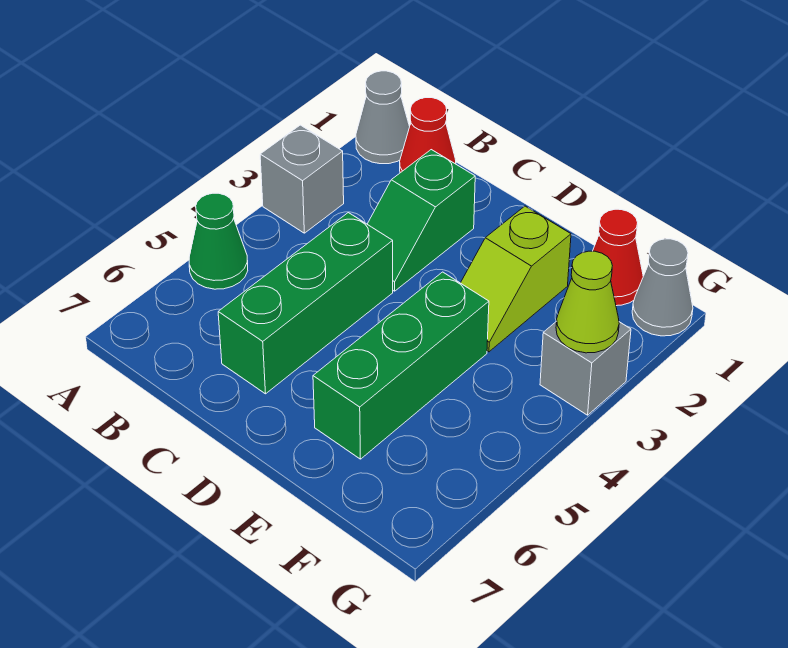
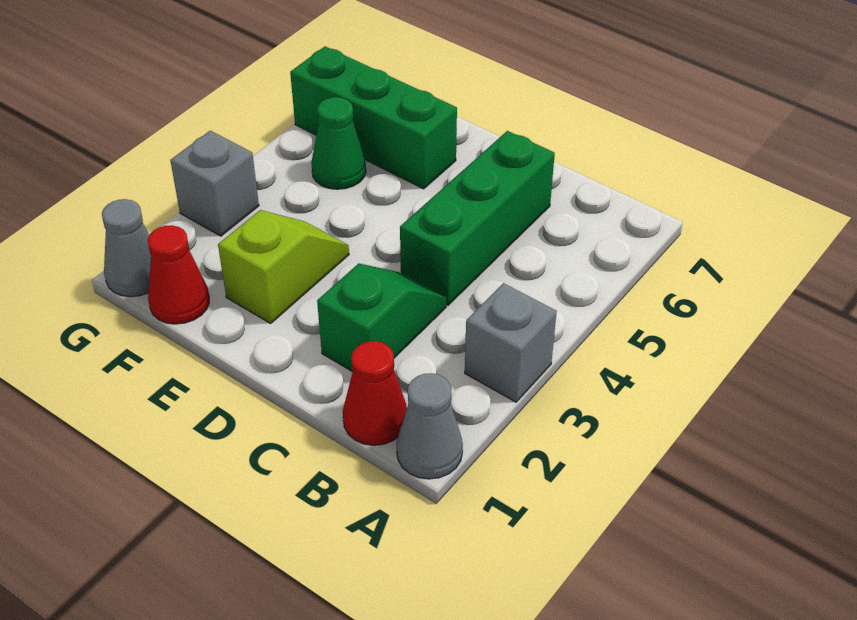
green cone A5 level 1 -> green cone F5 level 1
green brick E4:E6 level 1 -> green brick E6:G6 level 1
lime cone G3 level 2 -> none

